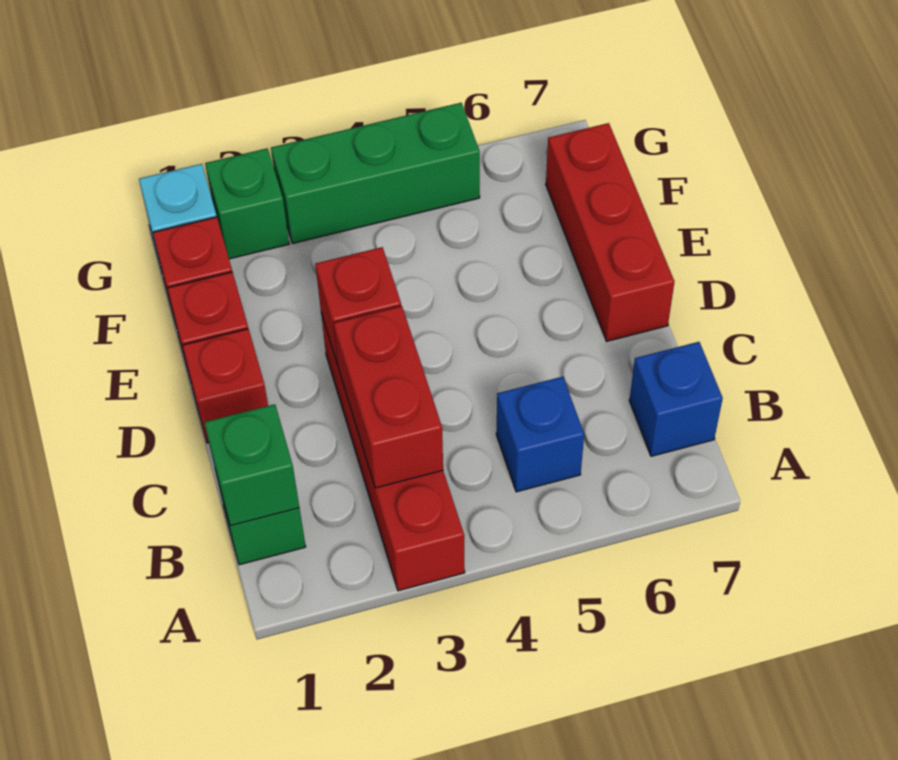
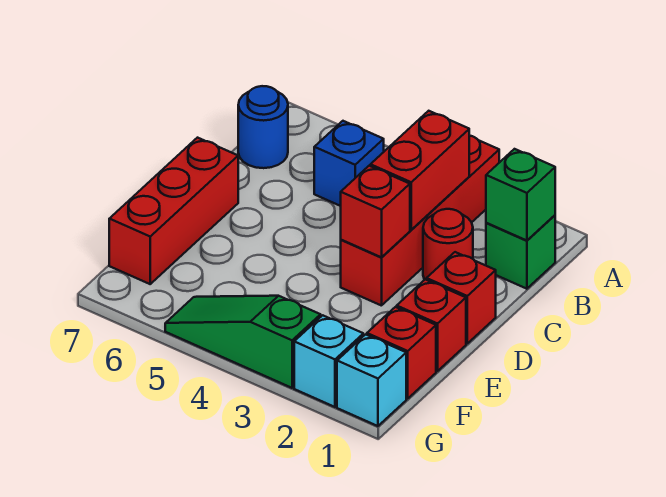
blue brick B7 level 1 -> blue round brick B7 level 1
none -> red round brick C2 level 1
green brick G2 level 1 -> cyan brick G2 level 1
green brick G3:G5 level 1 -> green slope G3:G5 level 1 top 3

